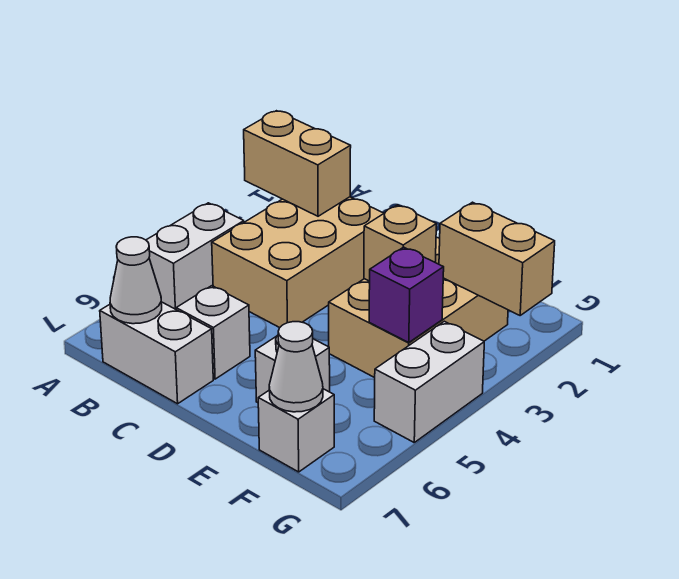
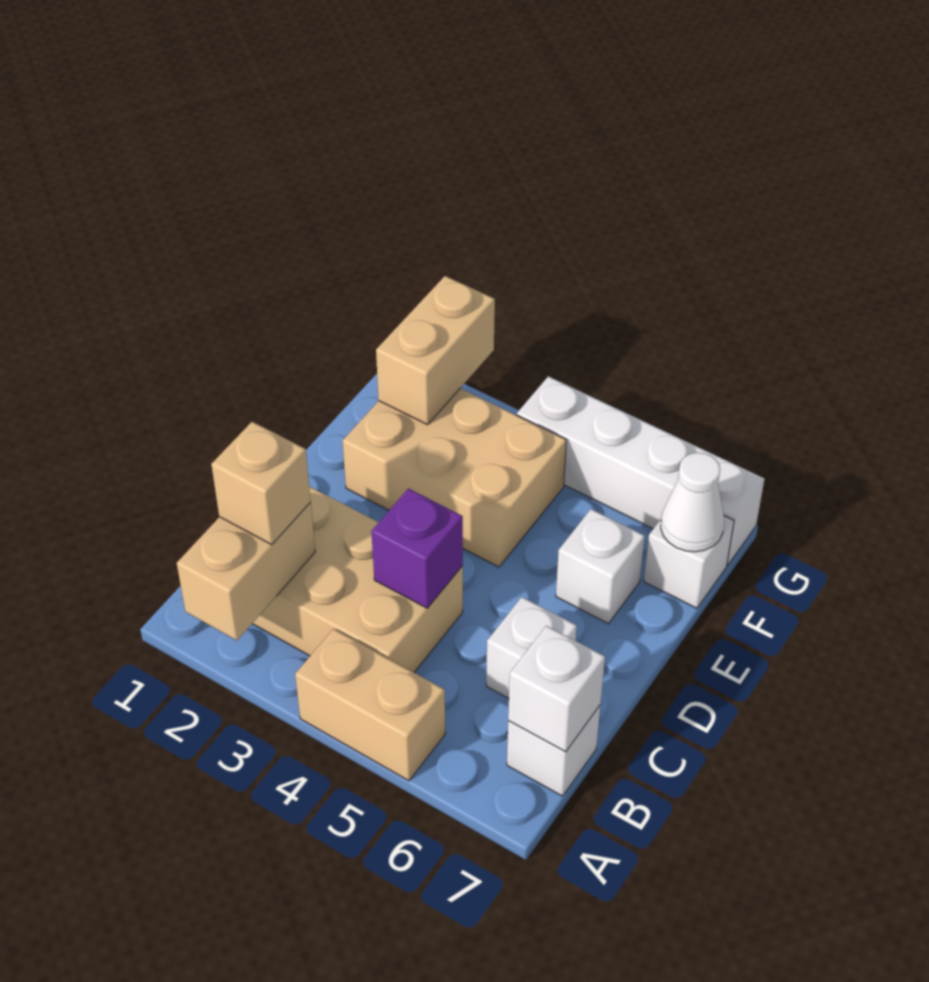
white brick A4:A5 level 1 -> tan brick A4:A5 level 1
white brick B7:C7 level 1 -> white brick B7 level 1
white cone B7 level 2 -> white brick B7 level 2
tan brick E3 level 2 -> tan brick B2 level 3
purple brick F4 level 2 -> purple brick C4 level 2
white brick G4:G5 level 1 -> white brick G4:G7 level 1

